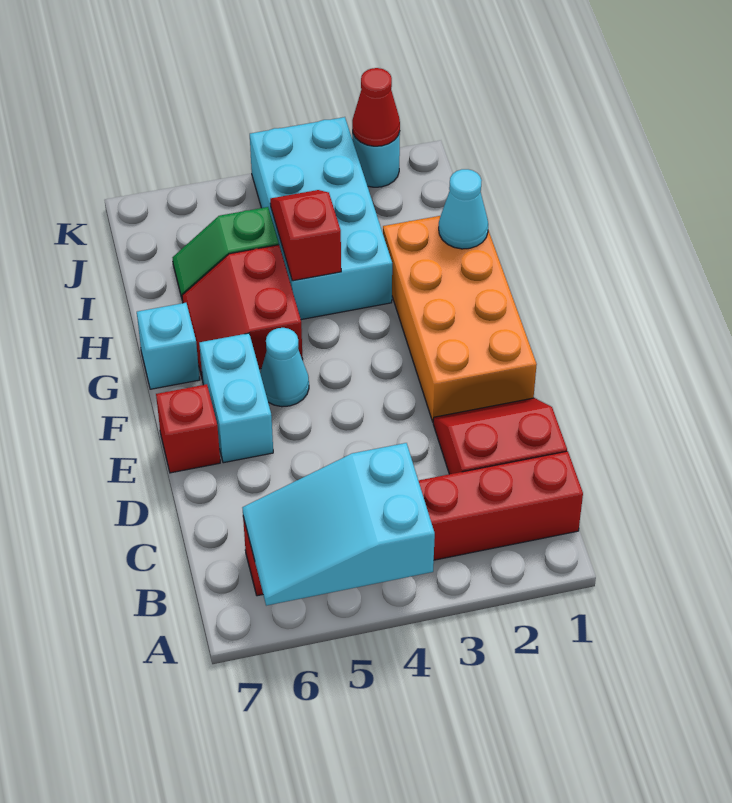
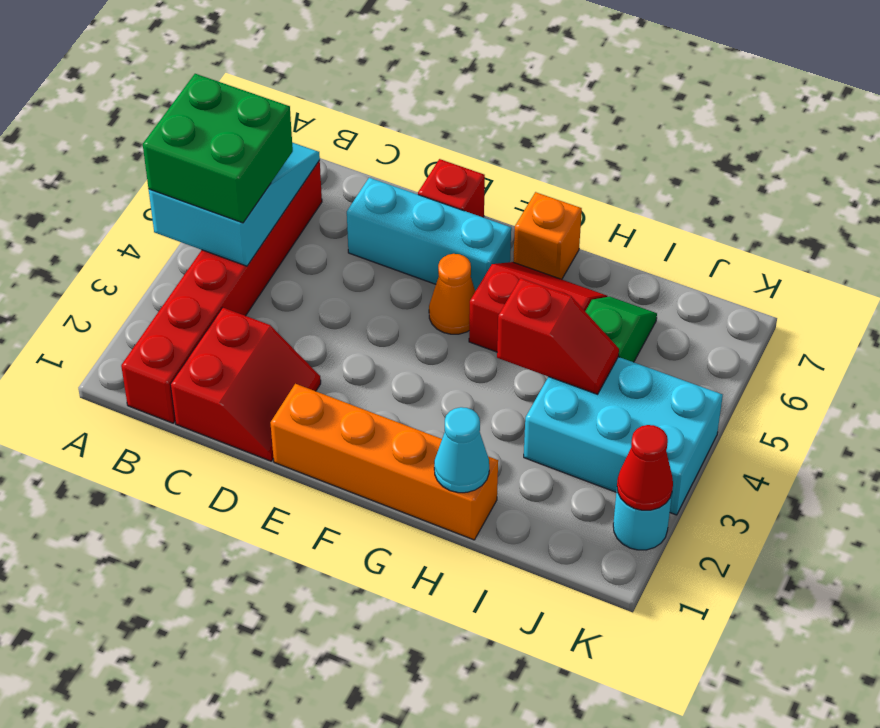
none -> green brick A4:B5 level 3
orange brick E1:H2 level 1 -> orange brick E1:H1 level 1
cyan brick E6:F6 level 1 -> cyan brick D6:F6 level 1
cyan cone F5 level 1 -> orange cone F5 level 1
cyan brick G7 level 1 -> orange brick G7 level 1
cyan brick H3:K4 level 1 -> cyan brick I3:K4 level 1

